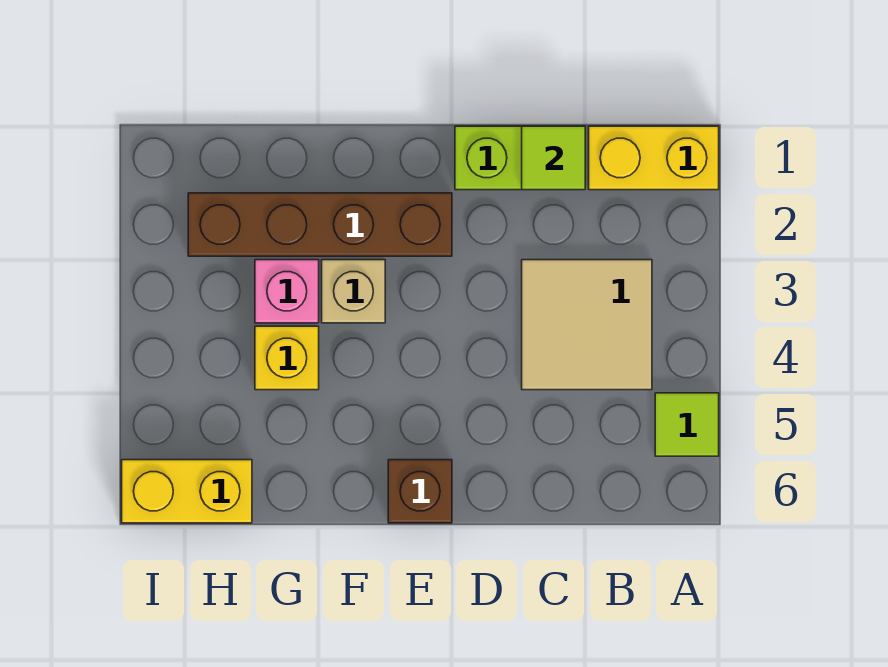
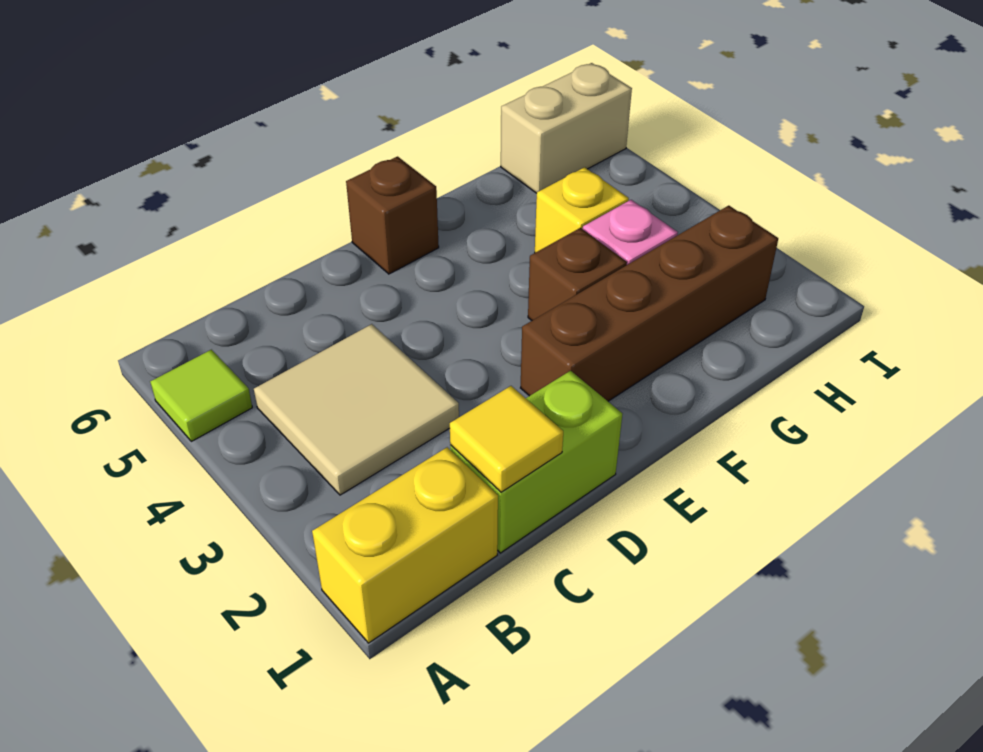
lime tile C1 level 2 -> yellow tile C1 level 2
tan brick F3 level 1 -> brown brick F3 level 1
yellow brick H6:I6 level 1 -> tan brick H6:I6 level 1

